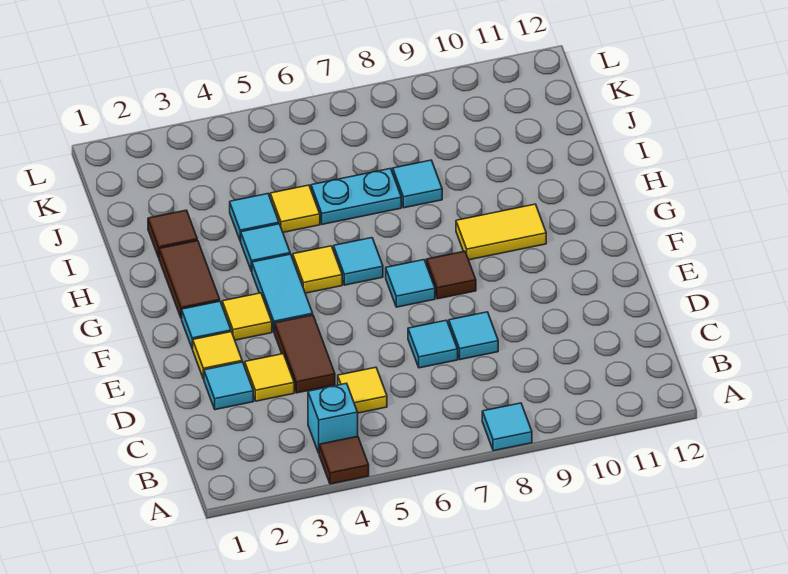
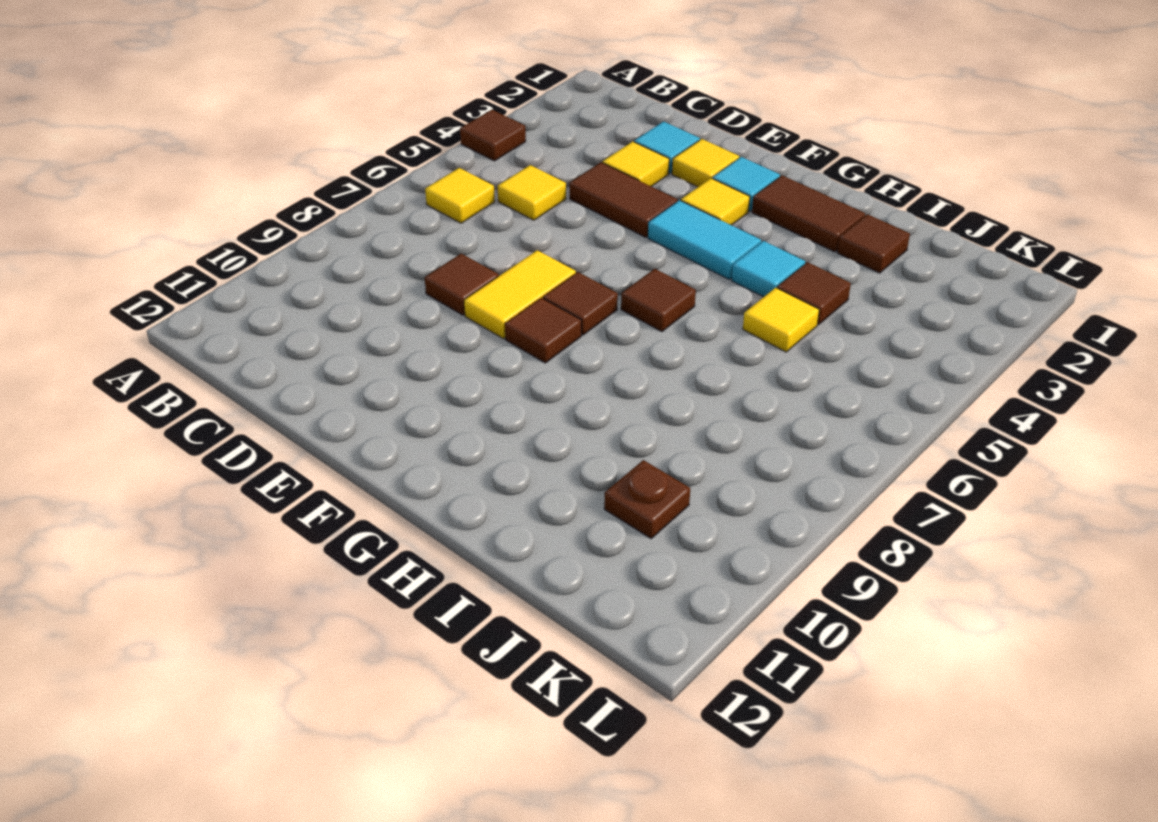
cyan tile A8 level 1 -> none
cyan brick B4 level 1 -> none
cyan tile D7 level 1 -> none
cyan tile D8 level 1 -> brown tile D8 level 1
cyan tile F7 level 1 -> brown tile F7 level 1
yellow tile G5 level 1 -> yellow tile B6 level 1
cyan tile G6 level 1 -> brown tile G6 level 1
yellow tile G9:G10 level 1 -> yellow tile E7:E8 level 1
cyan tile I4 level 1 -> brown tile I4 level 1
cyan plate I6:I7 level 1 -> none
cyan tile I8 level 1 -> none
none -> brown plate J10 level 1

